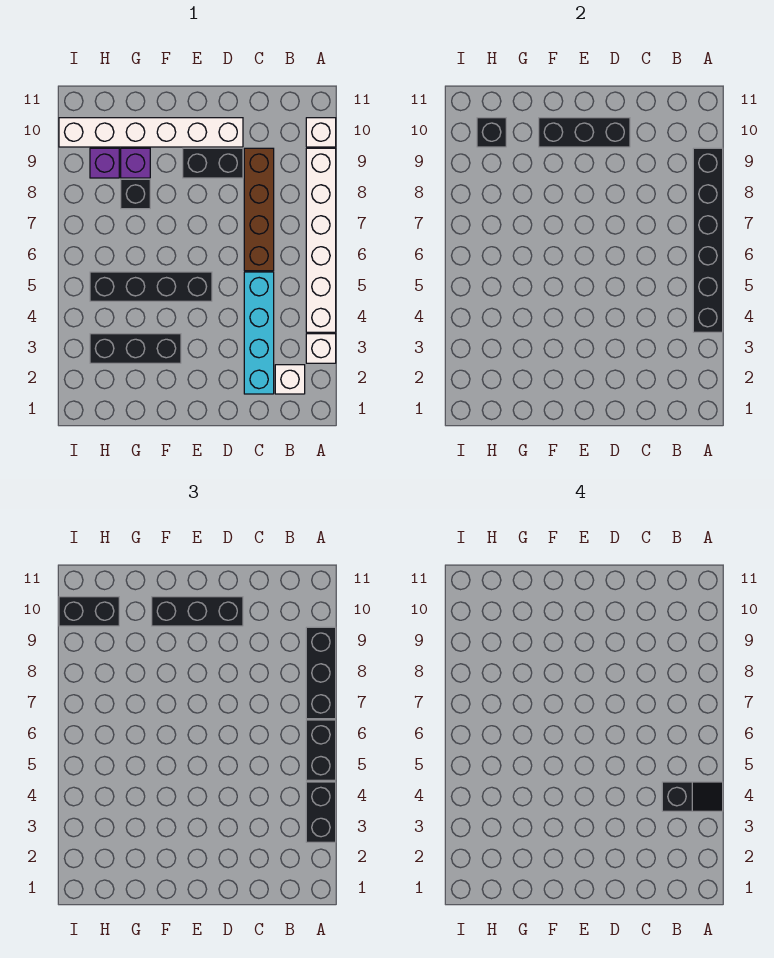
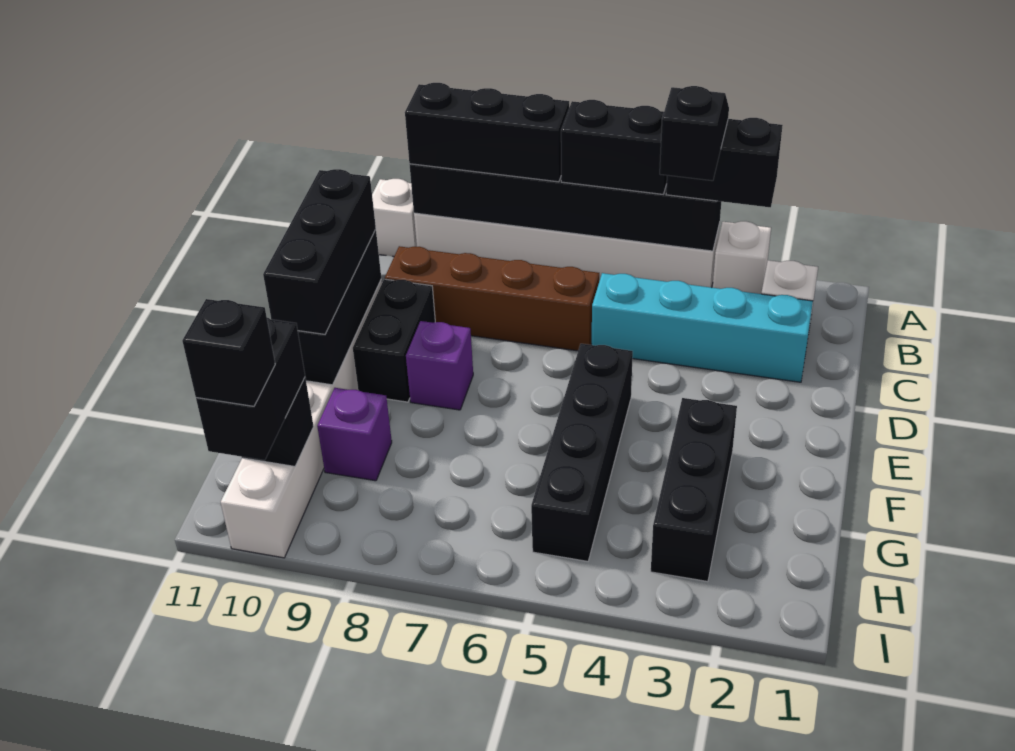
black brick G8 level 1 -> black brick I10 level 4
purple brick H9 level 1 -> purple brick E8 level 1

